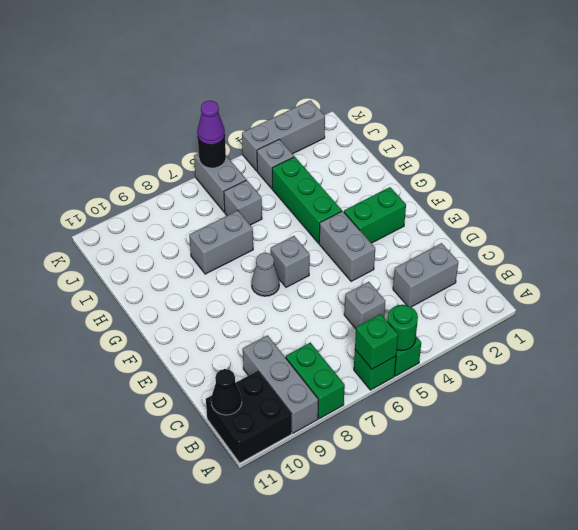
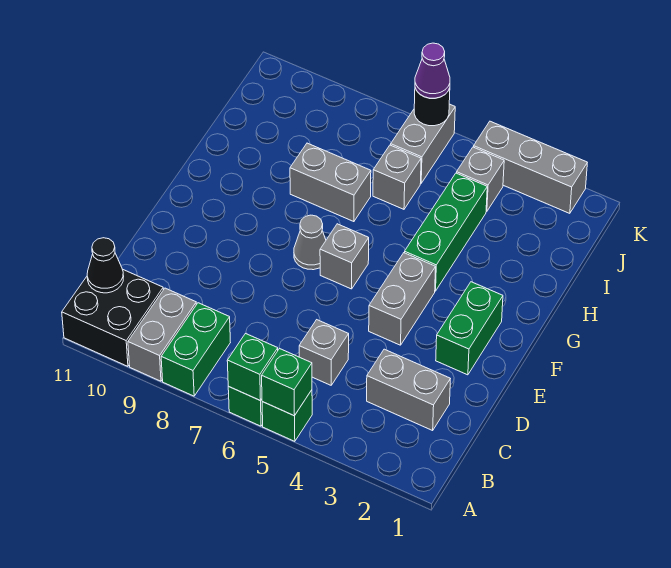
green round brick A5 level 2 -> green brick A5 level 2
grey brick A9:C9 level 1 -> grey brick A9:B9 level 1
green brick F2:F3 level 1 -> green brick E2:F2 level 1

